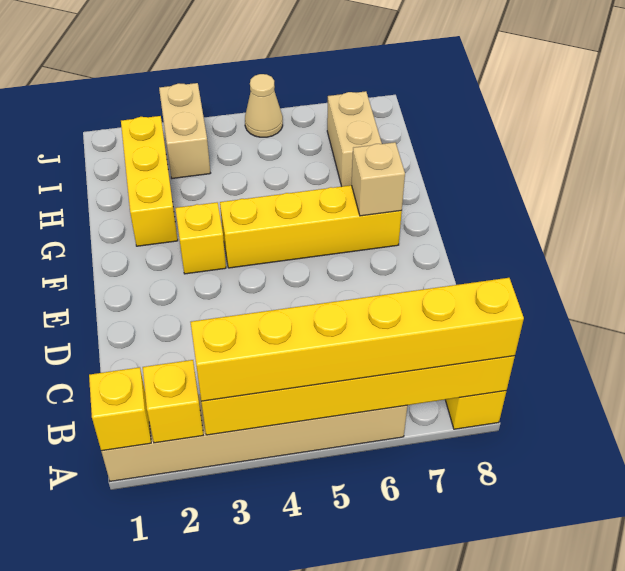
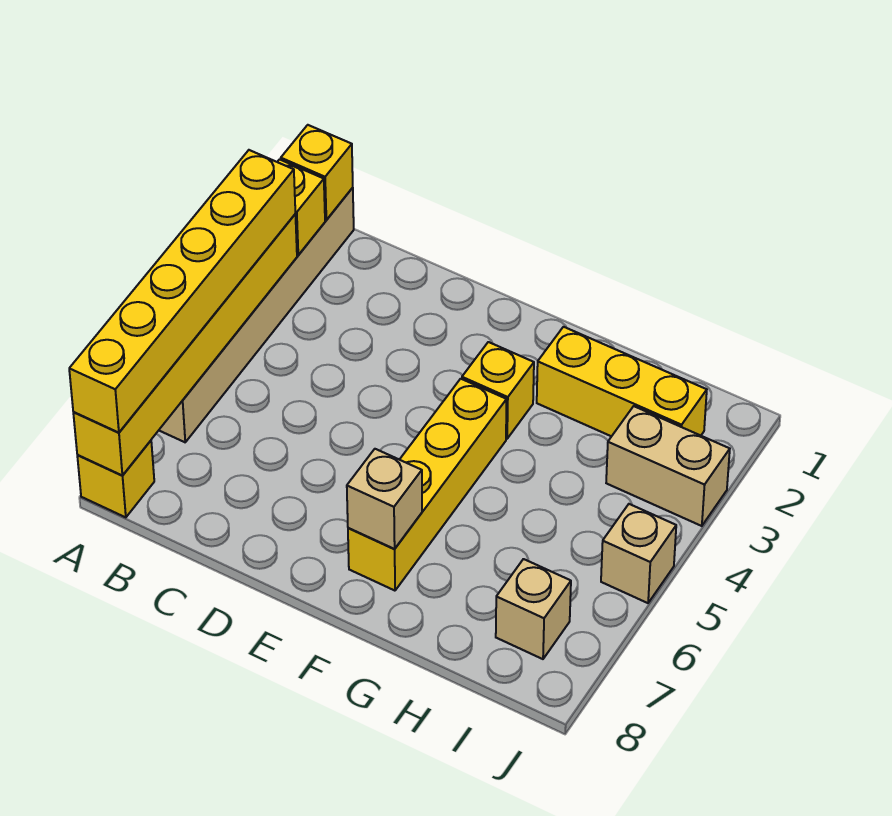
tan brick H7:I7 level 1 -> tan brick I7 level 1
tan cone J5 level 1 -> tan brick J5 level 1

